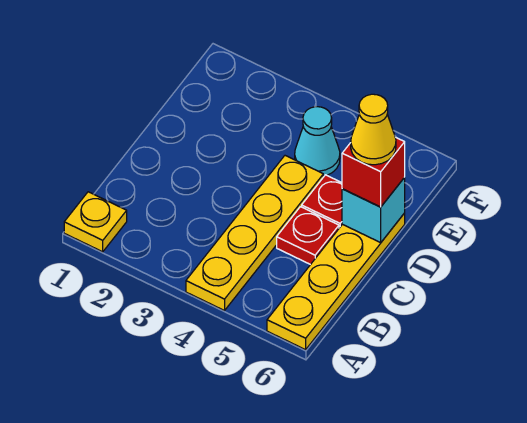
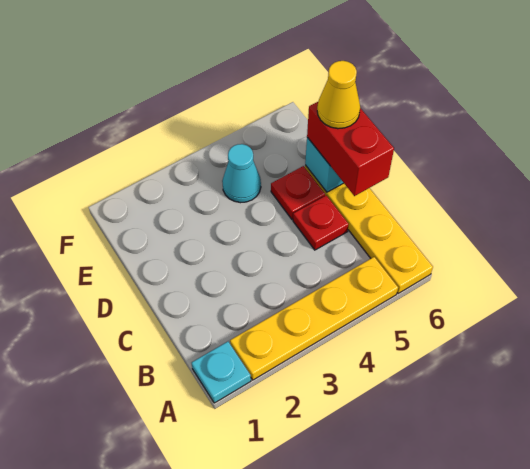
yellow plate A1 level 1 -> cyan plate A1 level 1
yellow plate A4:D4 level 1 -> yellow plate A2:A5 level 1
red brick D6 level 3 -> red brick C6:D6 level 3

